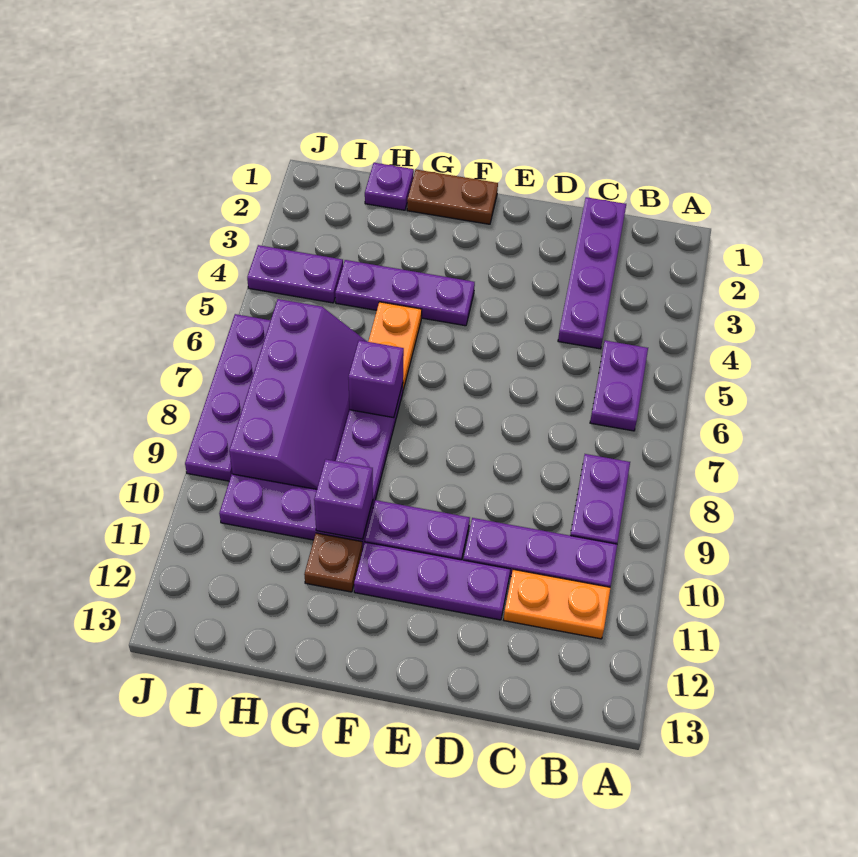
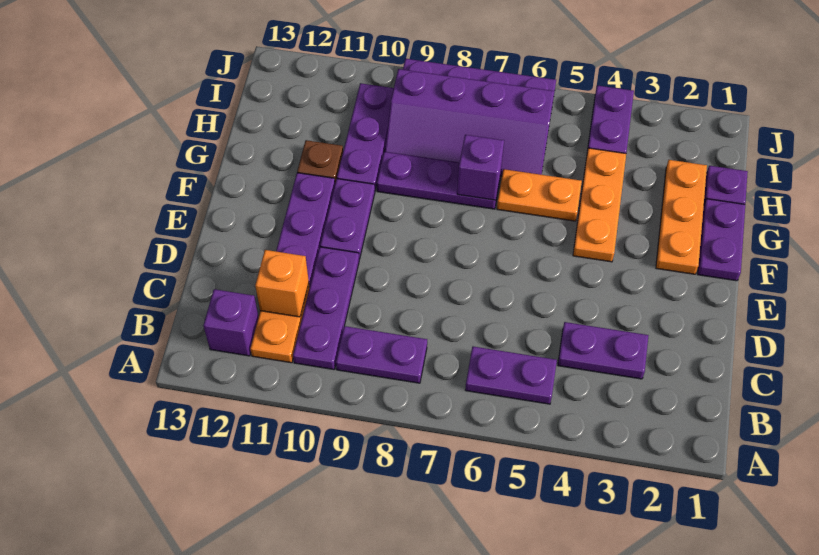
purple plate C1:C4 level 1 -> purple plate C3:C4 level 1
none -> orange brick C11 level 2
brown plate F1:G1 level 1 -> purple plate F1:G1 level 1
none -> orange plate F2:H2 level 1
purple plate F4:H4 level 1 -> orange plate F4:H4 level 1
purple brick G10 level 2 -> purple brick B12 level 1

